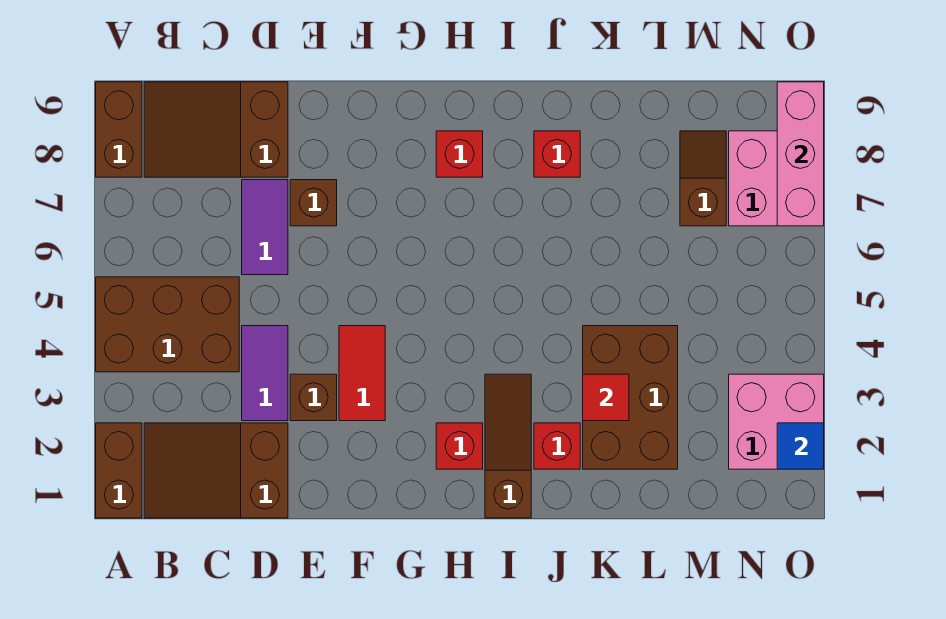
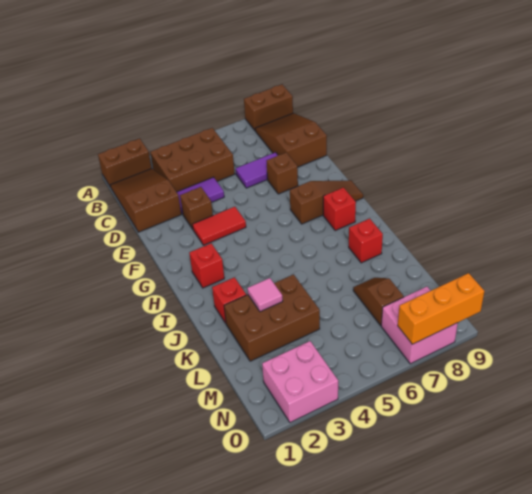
brown brick A4:C5 level 1 -> brown brick B3:C5 level 1
brown slope I1:I3 level 1 top 1 -> brown slope G7:G9 level 1 top 7
red tile K3 level 2 -> pink tile K3 level 2
brown slope M7:M8 level 1 top 7 -> brown slope L7:M7 level 1 top M
blue tile O2 level 2 -> none
pink brick O7:O9 level 2 -> orange brick O7:O9 level 2

